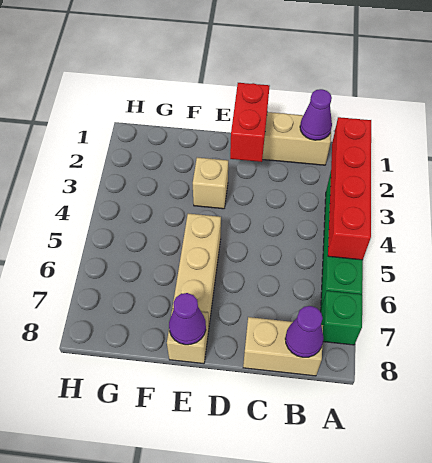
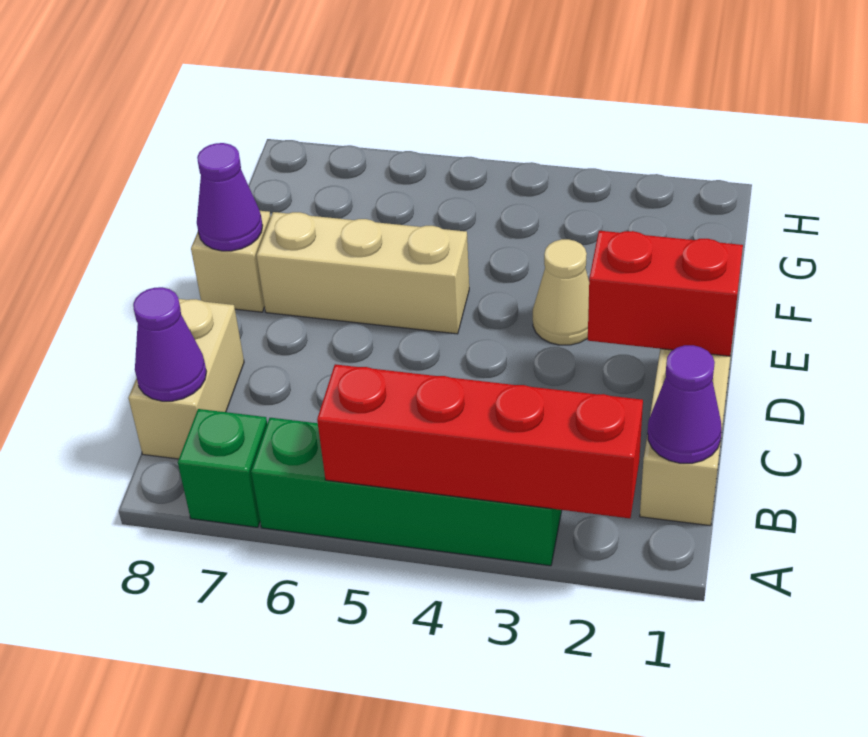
tan brick E3 level 1 -> tan cone E3 level 1

